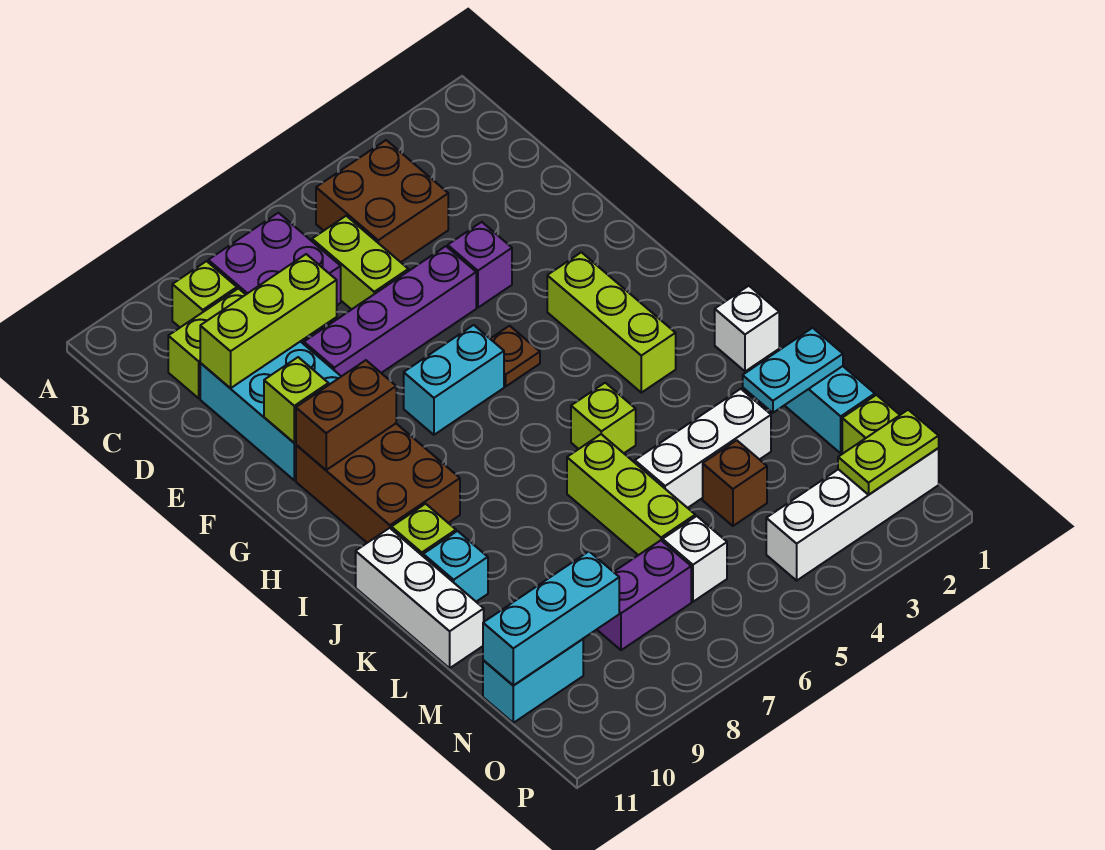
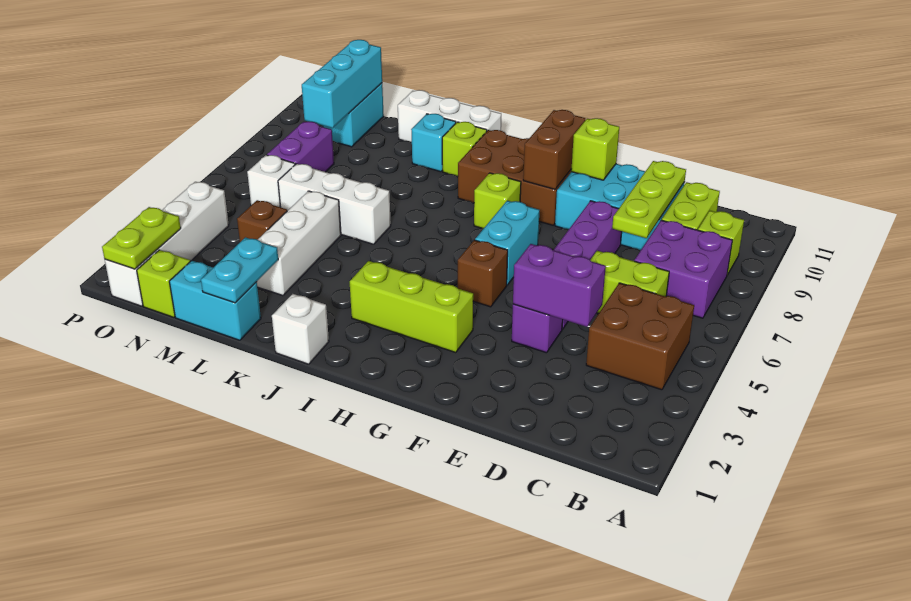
none -> purple brick D4:E4 level 2
lime brick D8:D10 level 2 -> lime plate D8:D10 level 2
brown plate G5 level 1 -> brown brick G5 level 1
lime brick J5 level 1 -> lime brick H8 level 1
lime brick K6:M6 level 1 -> white brick K6:M6 level 1

